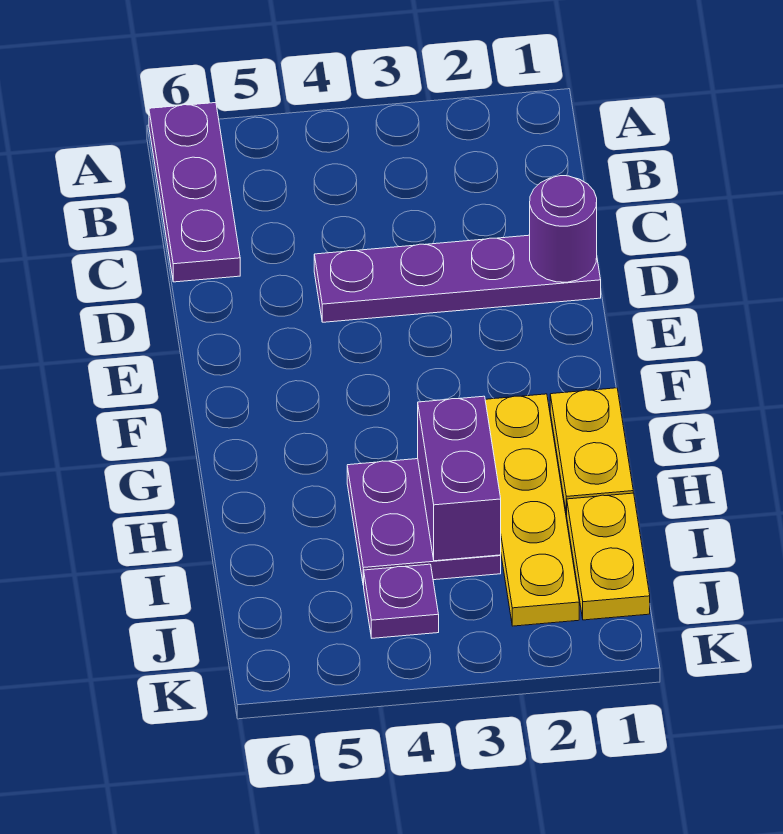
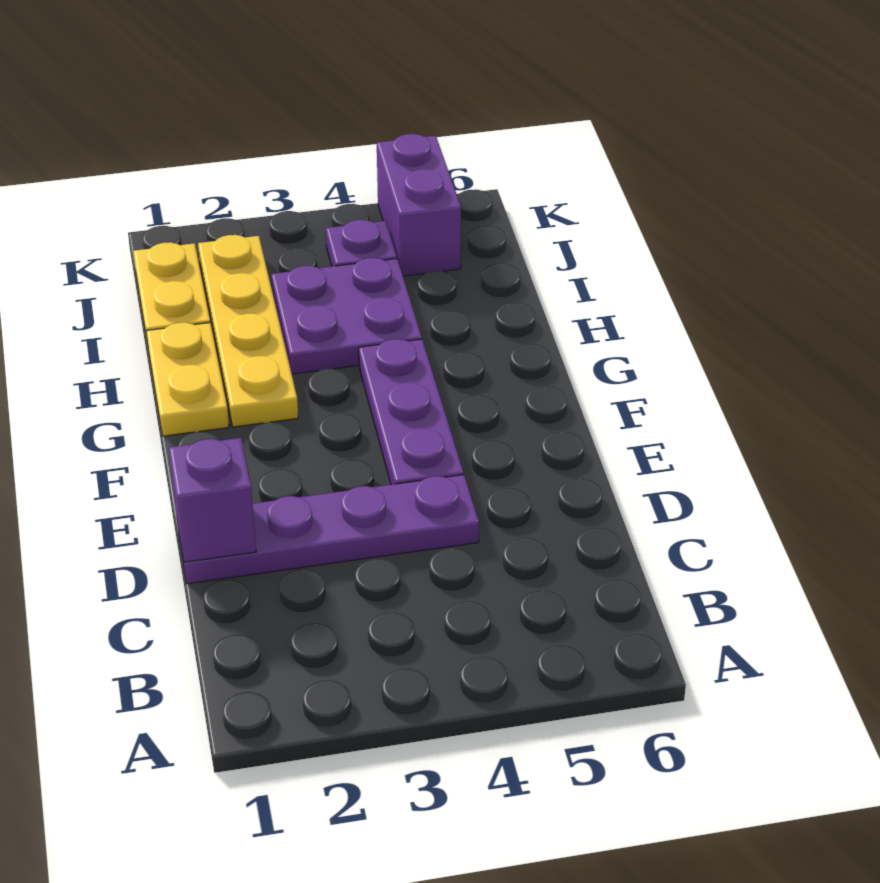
purple plate A6:C6 level 1 -> purple plate E4:G4 level 1
purple round brick D1 level 2 -> purple brick D1 level 2
purple brick H3:I3 level 2 -> purple brick J5:K5 level 1

